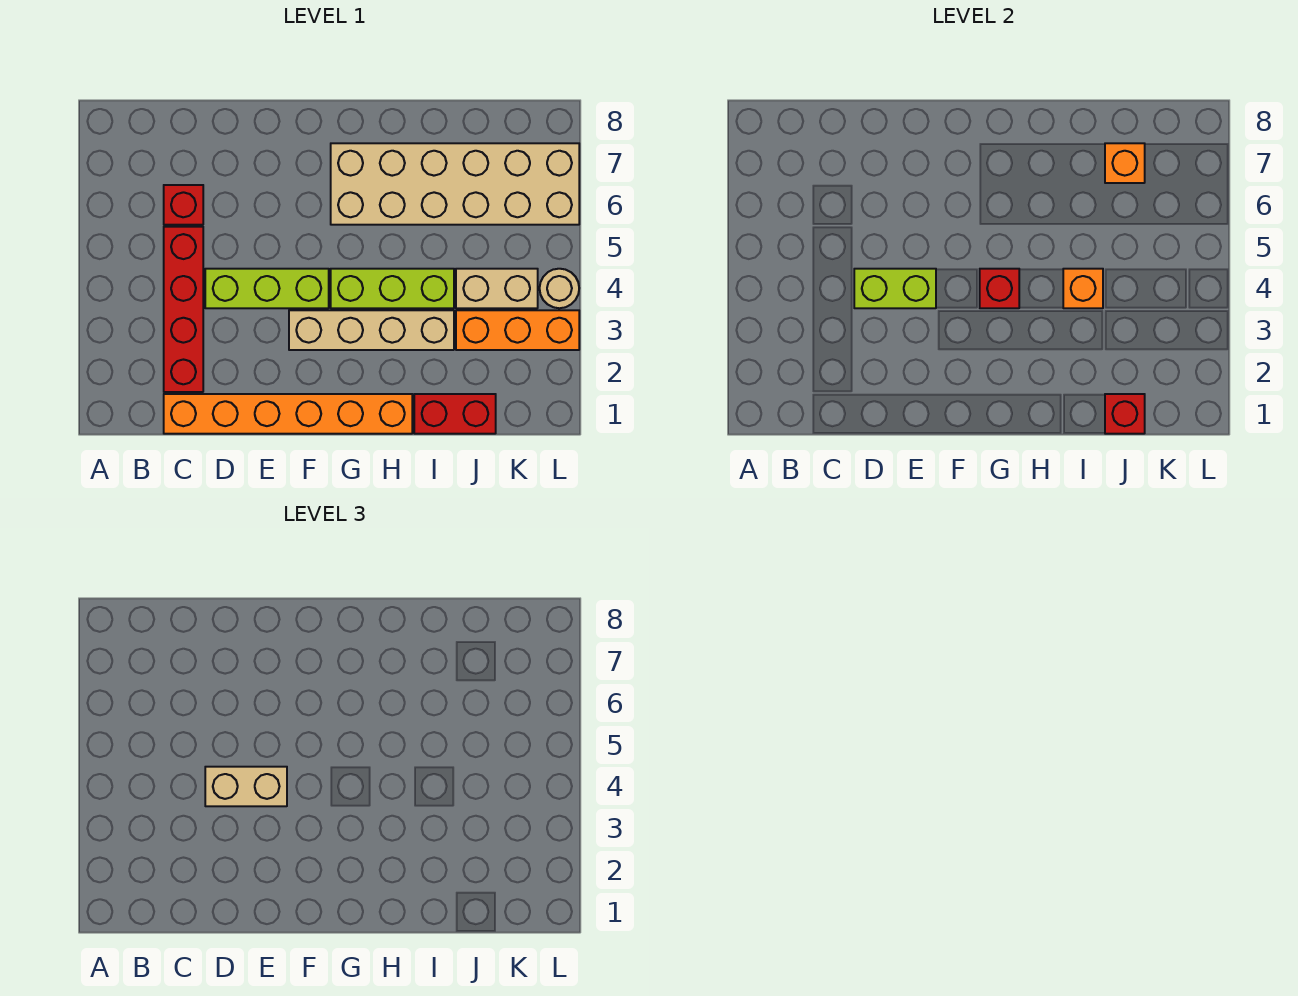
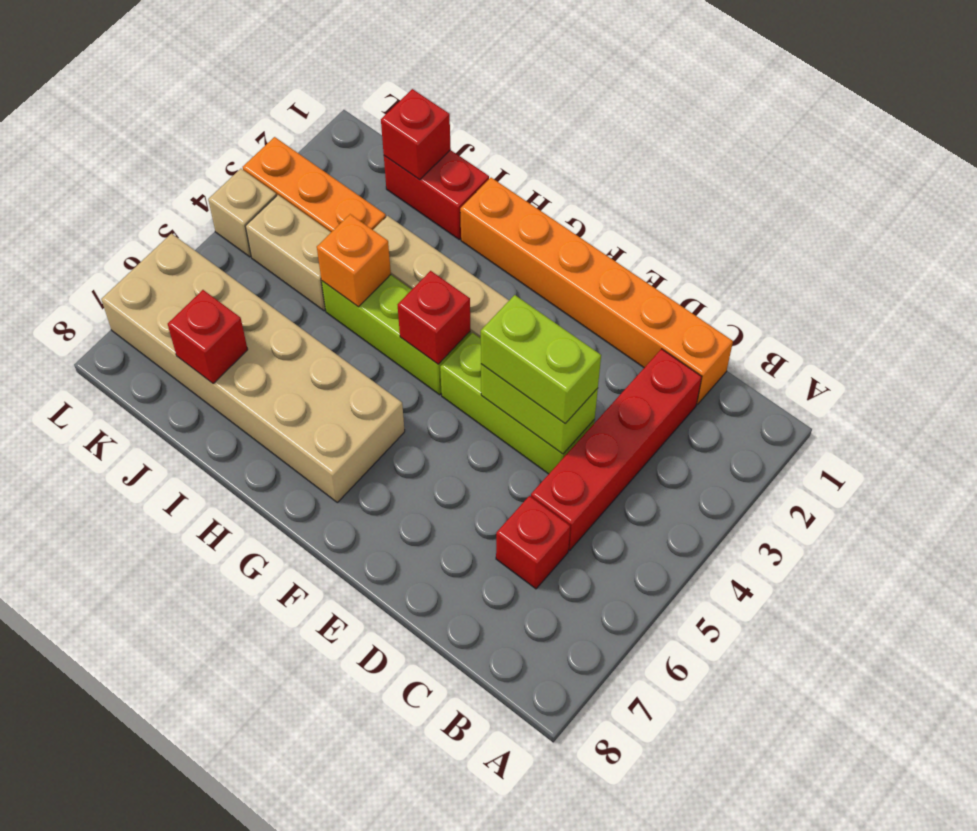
tan brick D4:E4 level 3 -> lime brick D4:E4 level 3
orange brick J7 level 2 -> red brick J7 level 2
tan round brick L4 level 1 -> tan brick L4 level 1

